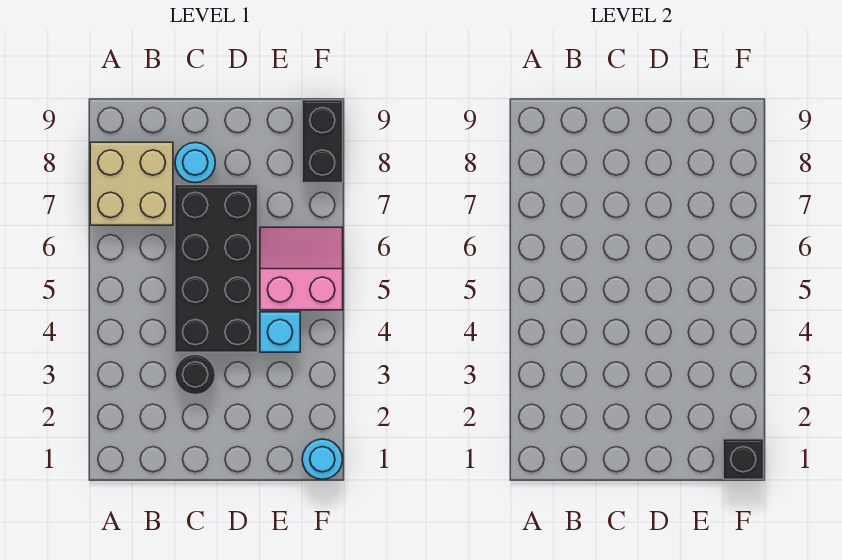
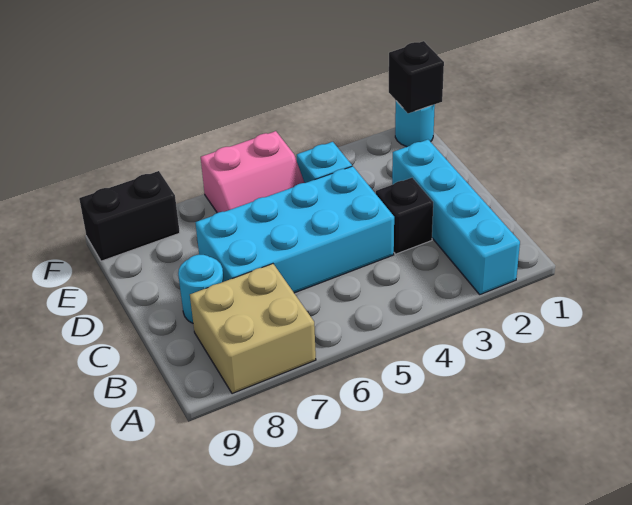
none -> cyan brick A2:D2 level 1
black round brick C3 level 1 -> black brick C3 level 1
black brick C4:D7 level 1 -> cyan brick C4:D7 level 1
pink slope E5:F6 level 1 top 5 -> pink slope E5:F6 level 1 top F

